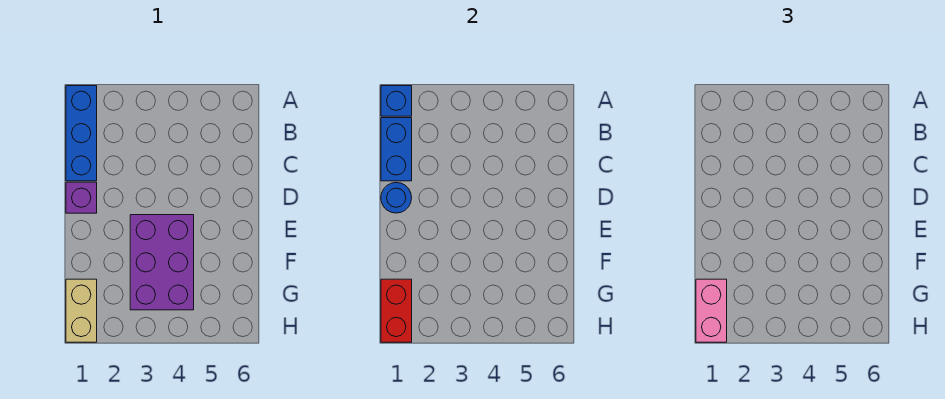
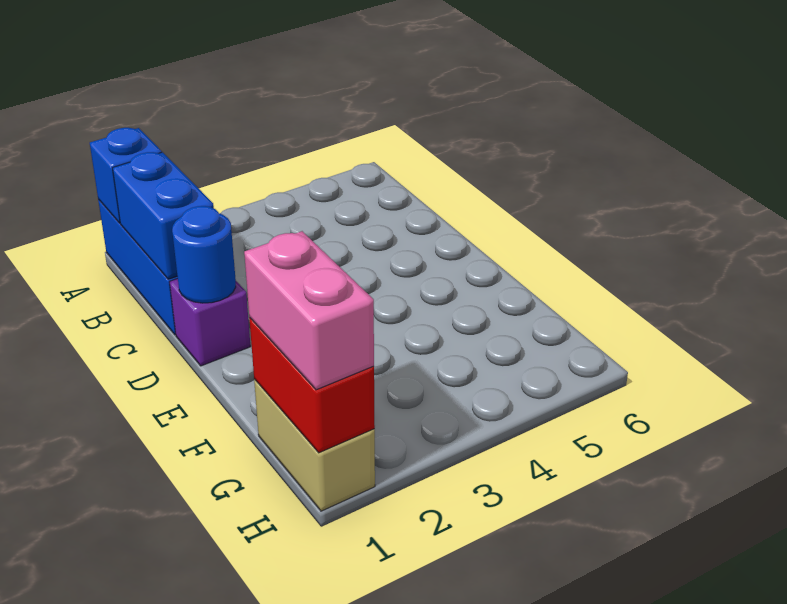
purple brick E3:G4 level 1 -> none

